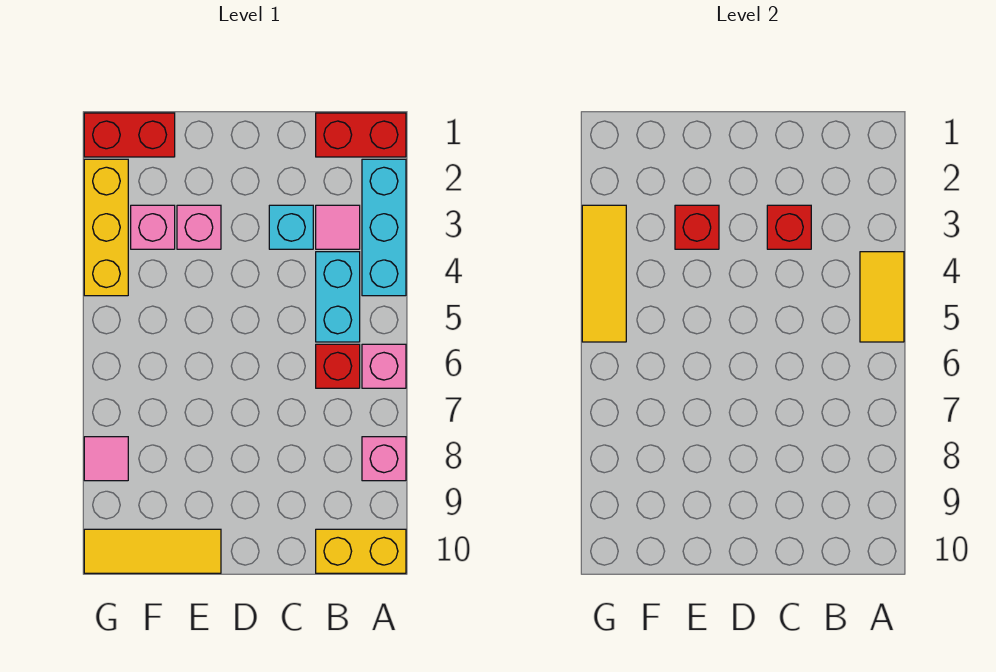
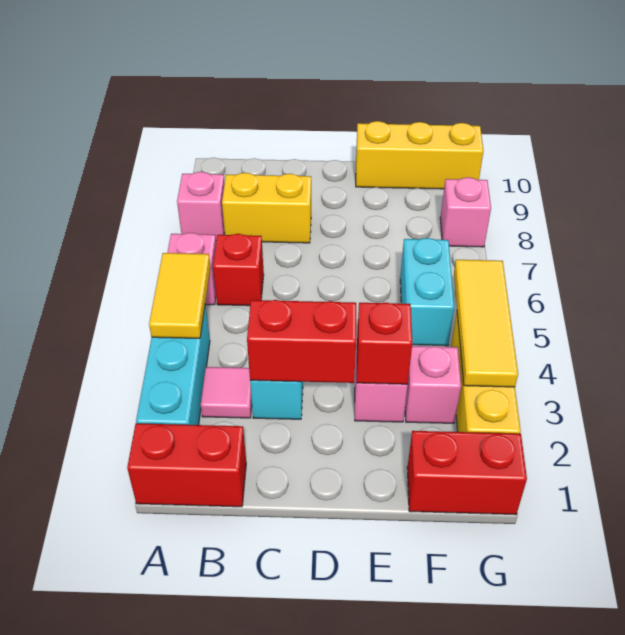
yellow brick A10:B10 level 1 -> yellow brick B8:C8 level 1
cyan brick B4:B5 level 1 -> cyan brick F5:F6 level 1
red brick C3 level 2 -> red brick C3:D3 level 2
yellow tile E10:G10 level 1 -> yellow brick E10:G10 level 1
pink tile G8 level 1 -> pink brick G8 level 1

